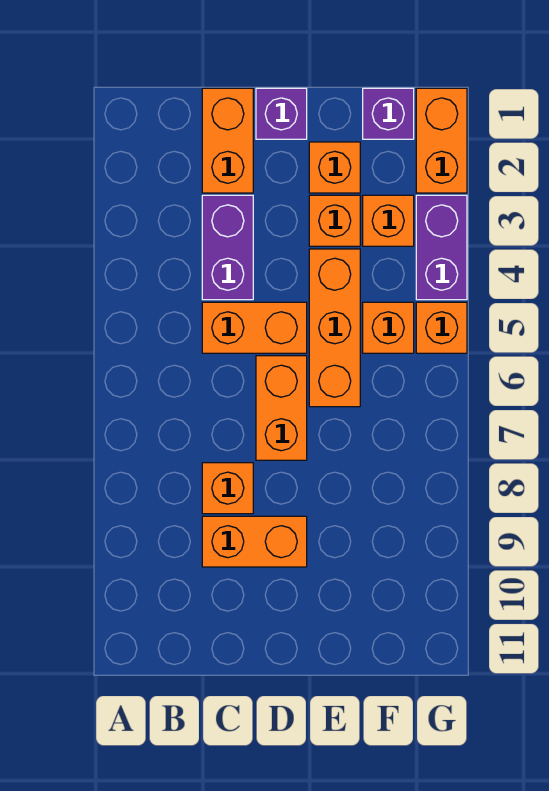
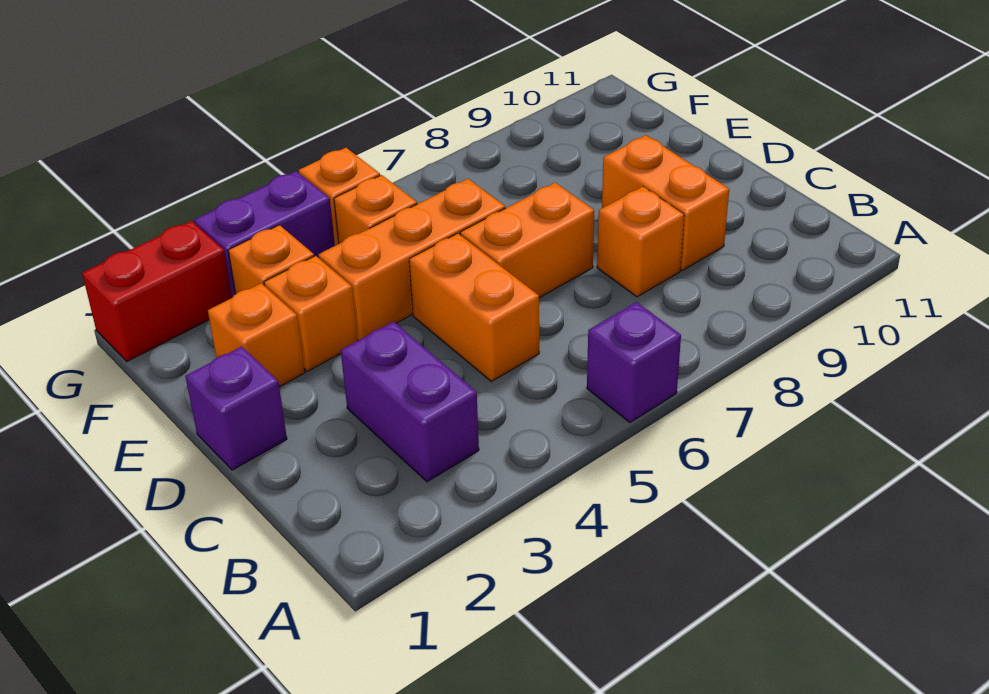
orange brick C1:C2 level 1 -> none
purple brick C3:C4 level 1 -> purple brick B3:C3 level 1
purple brick F1 level 1 -> purple brick A6 level 1
orange brick G1:G2 level 1 -> red brick G1:G2 level 1

